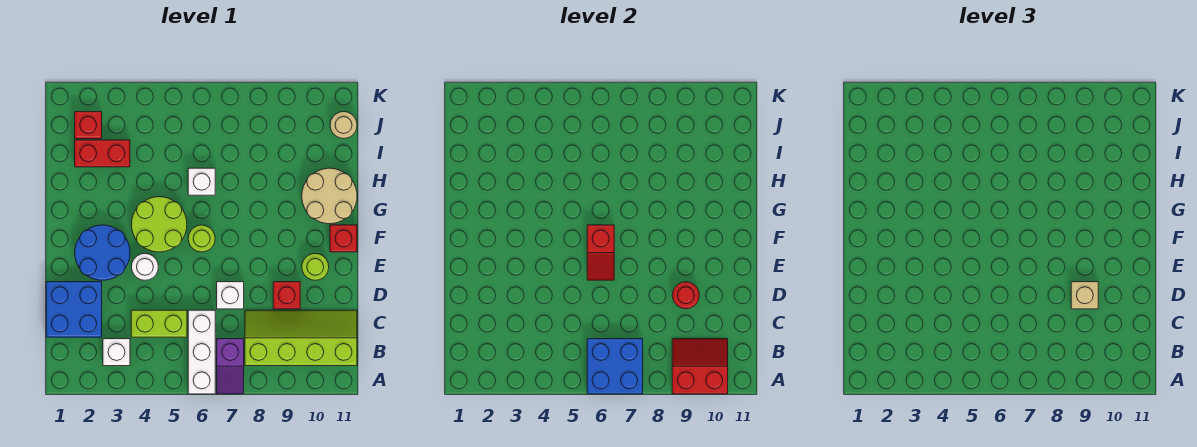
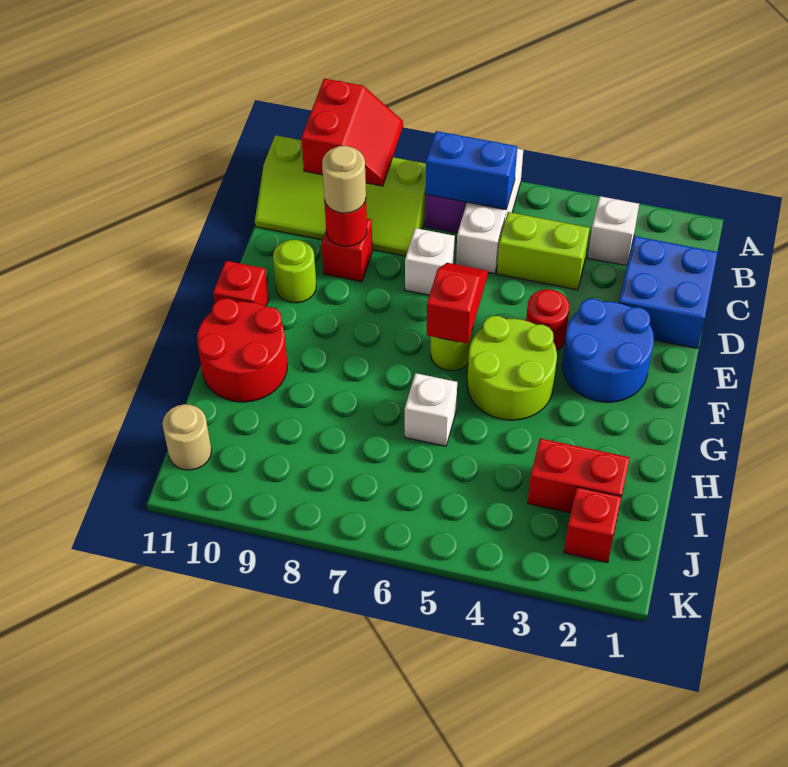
blue brick A6:B7 level 2 -> blue brick B6:B7 level 2
red slope A9:B10 level 2 top A -> red slope A9:B10 level 2 top 10
tan brick D9 level 3 -> tan round brick D9 level 3
white round brick E4 level 1 -> red round brick E4 level 1
tan round brick G10:H11 level 1 -> red round brick G10:H11 level 1

